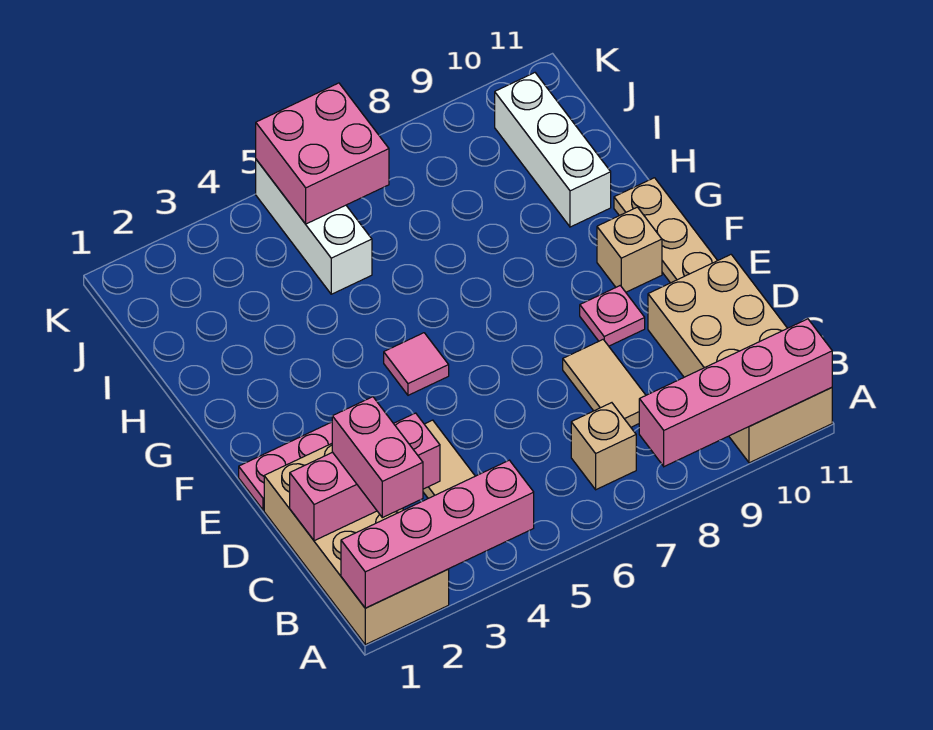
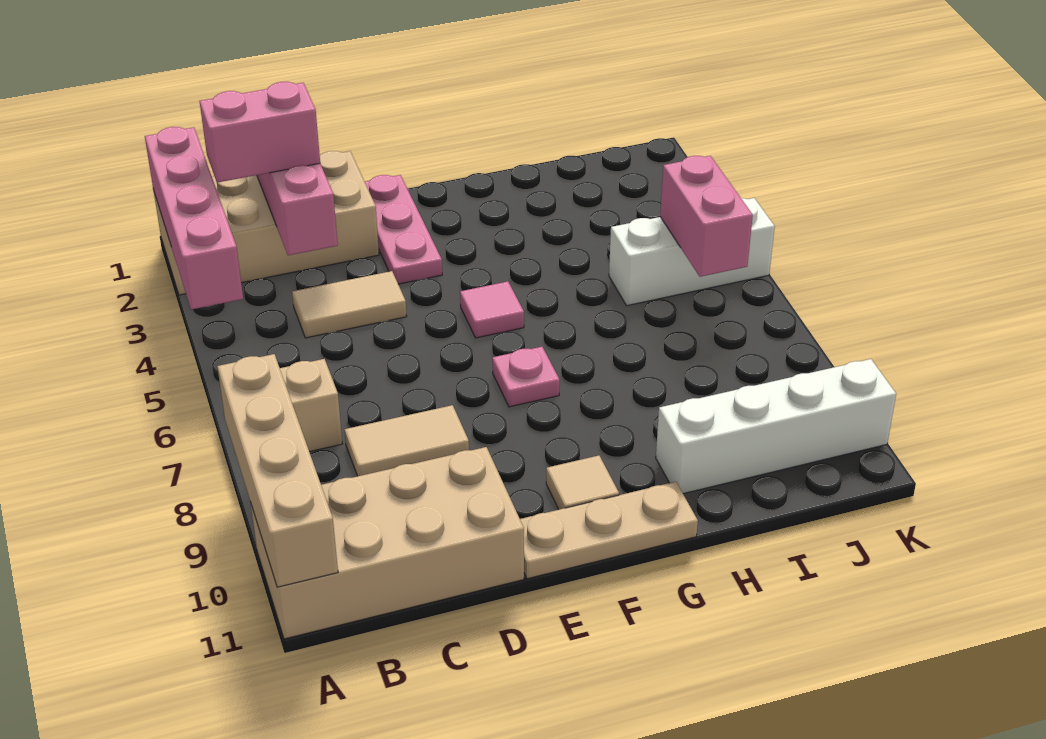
pink brick A8:A11 level 2 -> tan brick A8:A11 level 2
pink plate E9 level 1 -> pink plate F7 level 1
tan brick F10 level 1 -> tan tile F10 level 1
white brick H10:J10 level 1 -> white brick H10:K10 level 1
pink brick J5:K6 level 2 -> pink brick J5:J6 level 2

